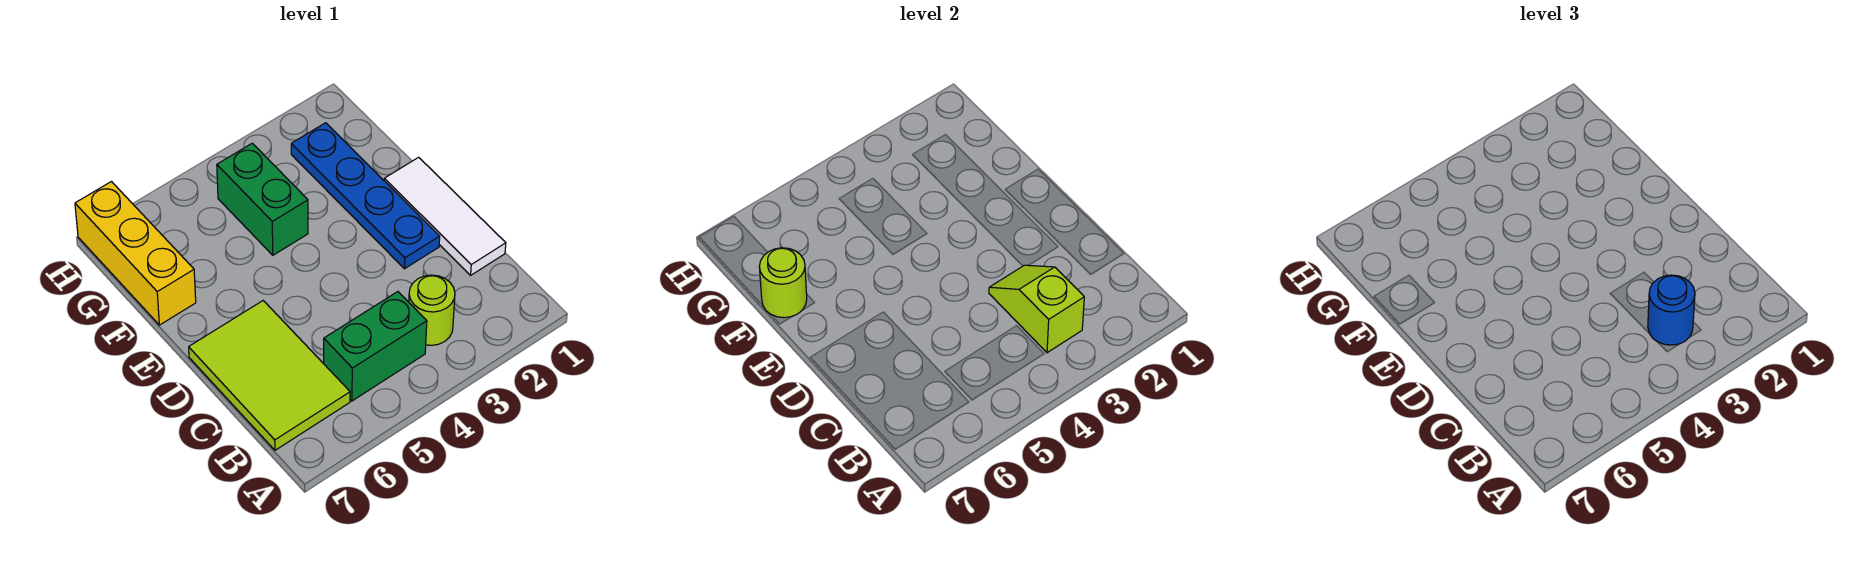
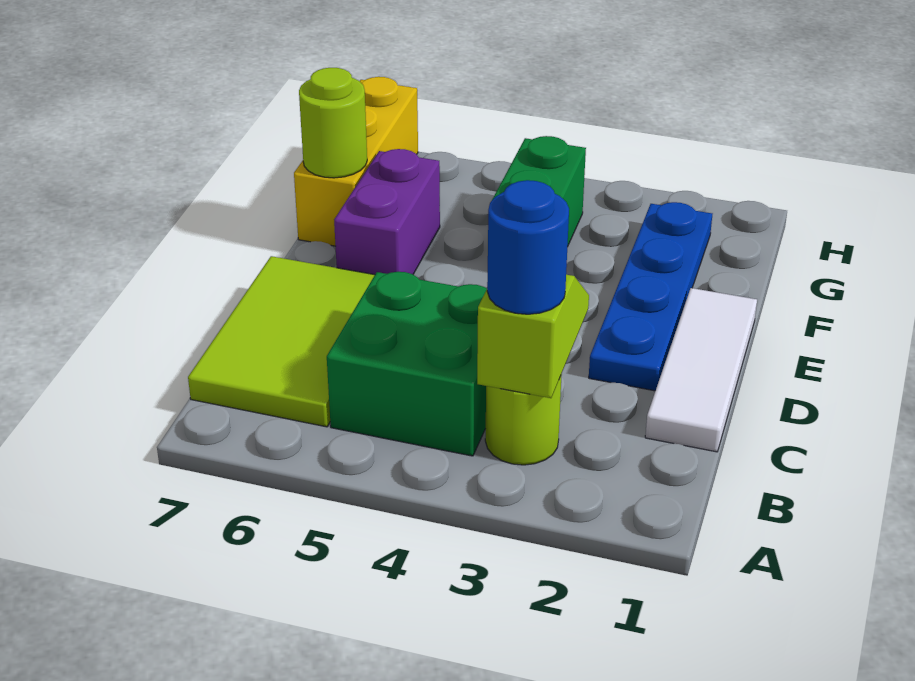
green brick B4:B5 level 1 -> green brick B4:C5 level 1
none -> purple brick E6:F6 level 1

